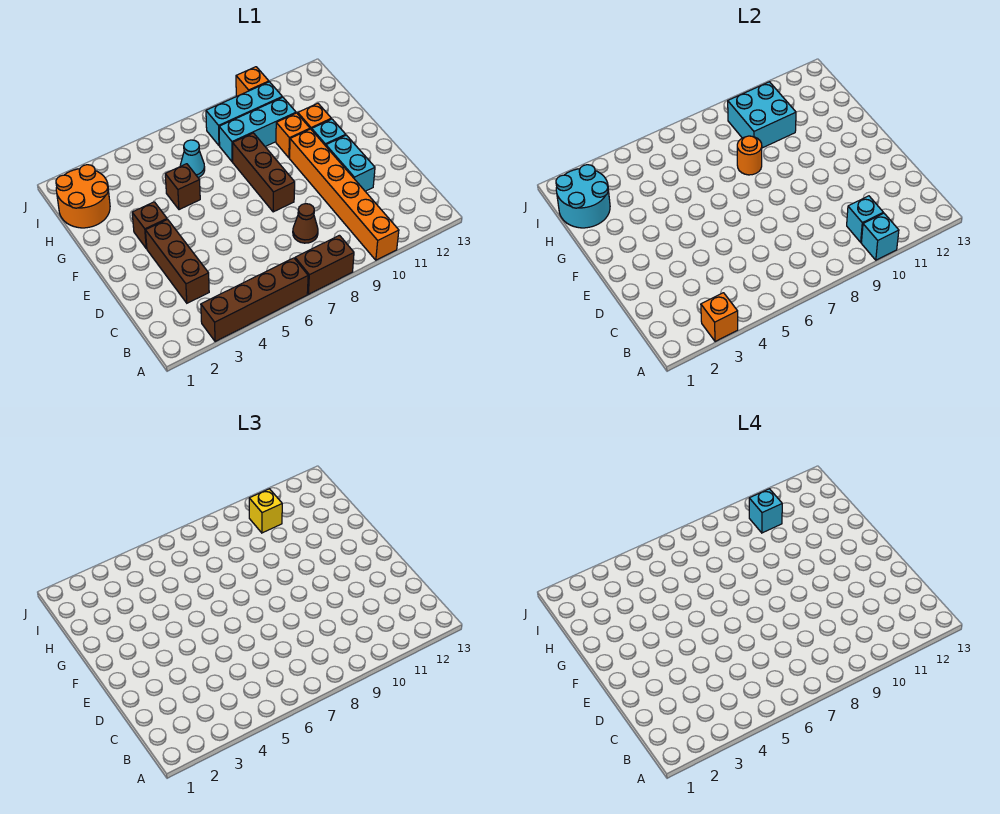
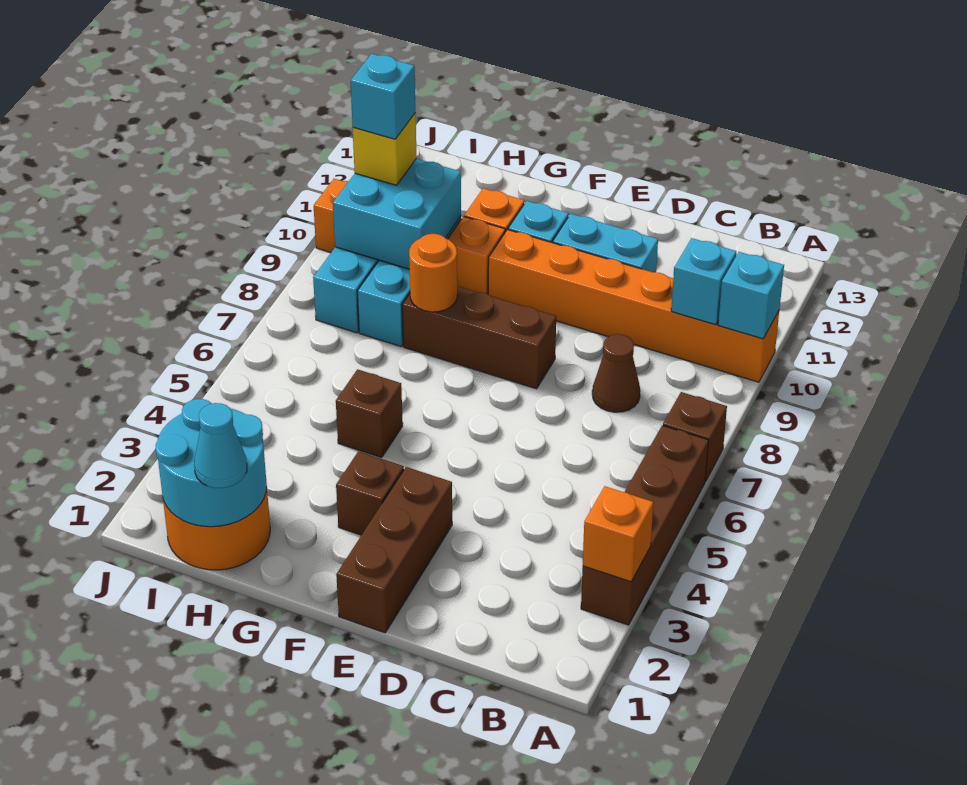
brown brick A7:A8 level 1 -> brown brick A7 level 1
brown brick C3:E3 level 1 -> brown brick E1:E3 level 1
cyan cone H6 level 1 -> cyan cone H1 level 3

